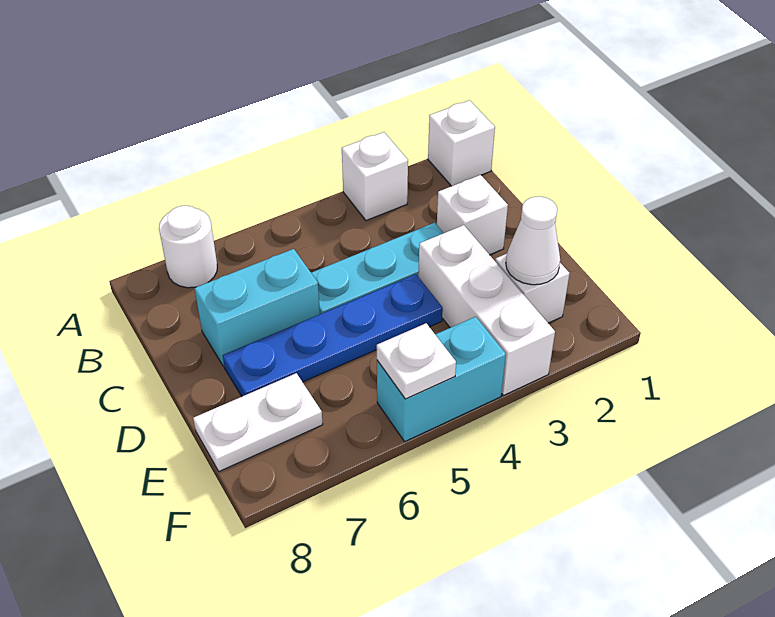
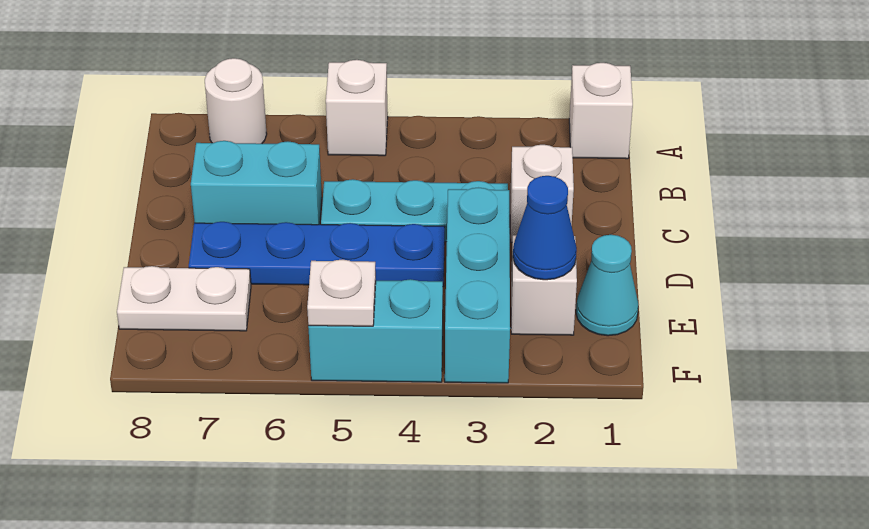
white brick A3 level 1 -> white brick A5 level 1
white brick D3:F3 level 1 -> cyan brick D3:F3 level 1
none -> cyan cone E1 level 1
white cone E2 level 2 -> blue cone E2 level 2

